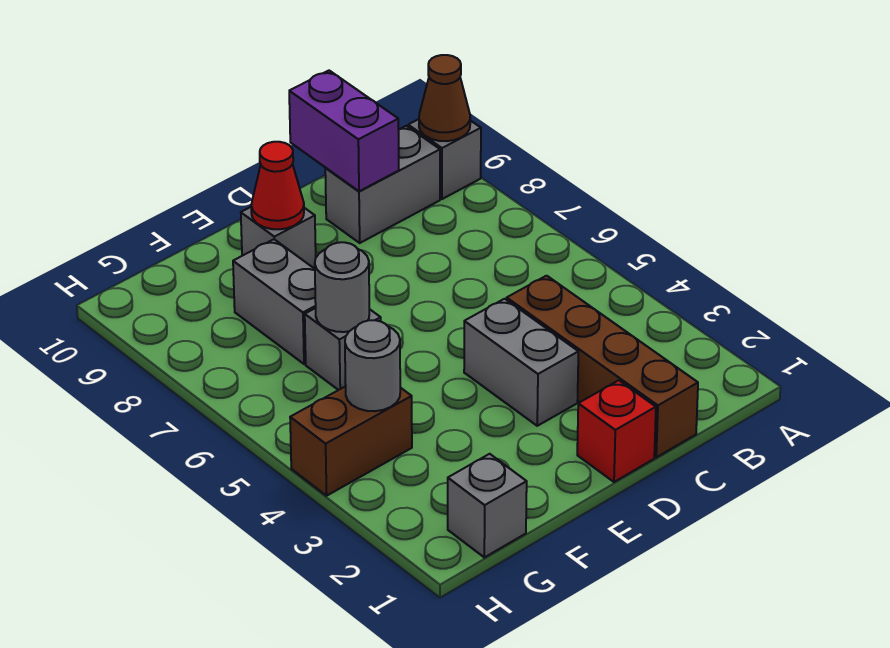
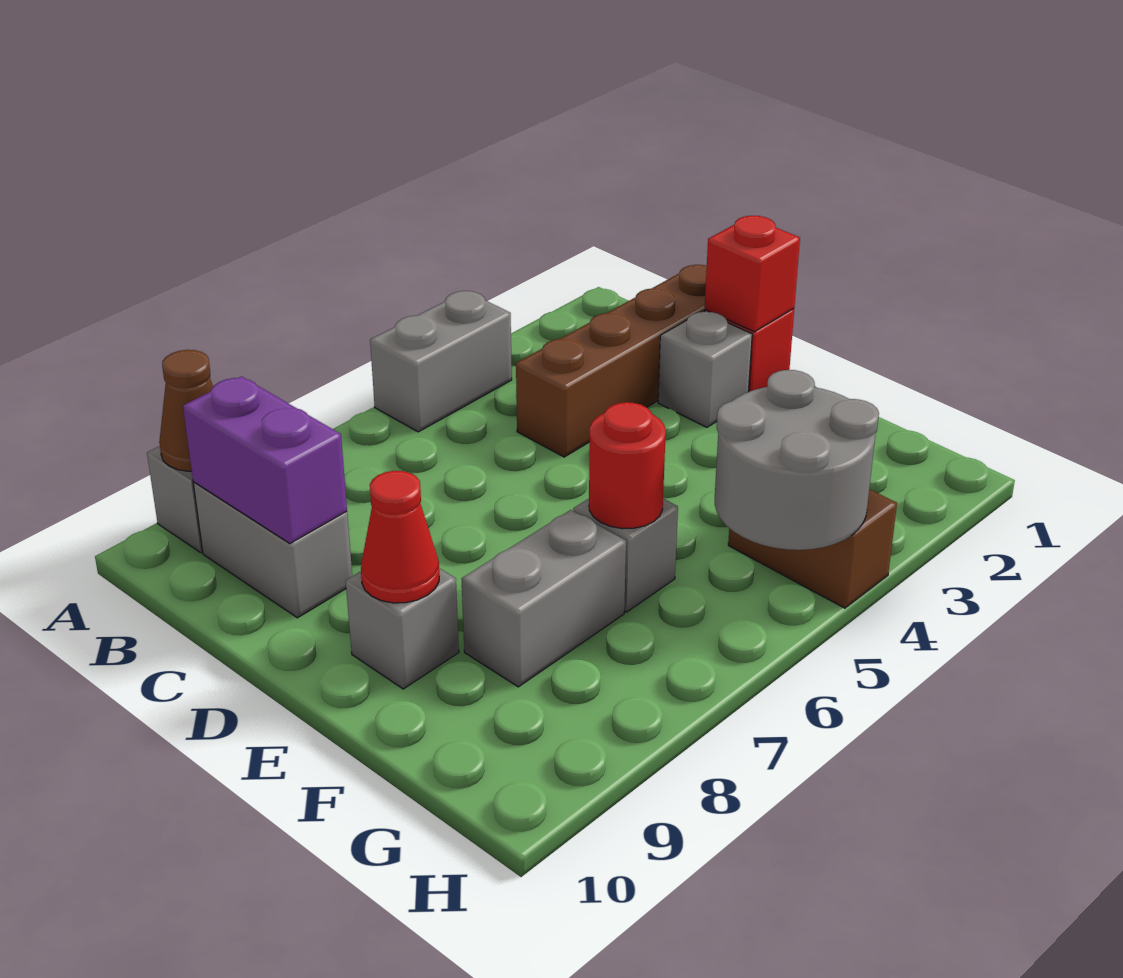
purple brick C9:C10 level 2 -> purple brick B9:C9 level 2
none -> red brick D1 level 2
grey brick D3:D4 level 1 -> grey brick A4:A5 level 1
grey round brick F6 level 2 -> red round brick F6 level 2
grey brick G1 level 1 -> grey brick D2 level 1
grey round brick G4 level 2 -> grey round brick G4:H5 level 2

